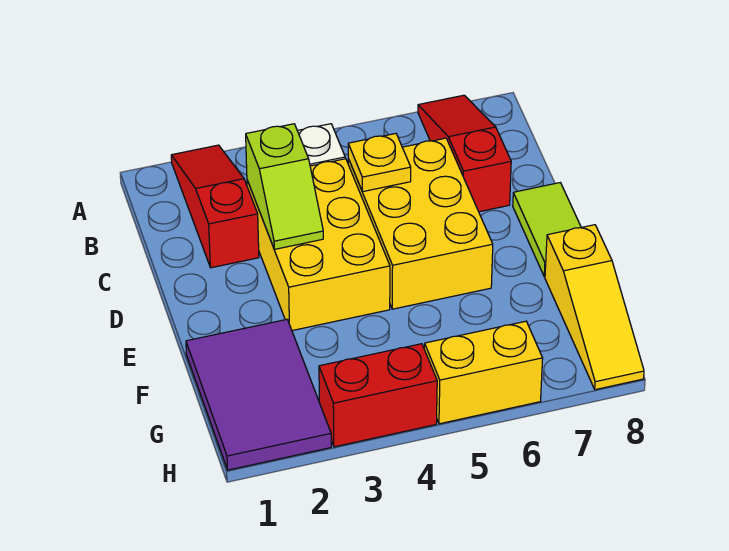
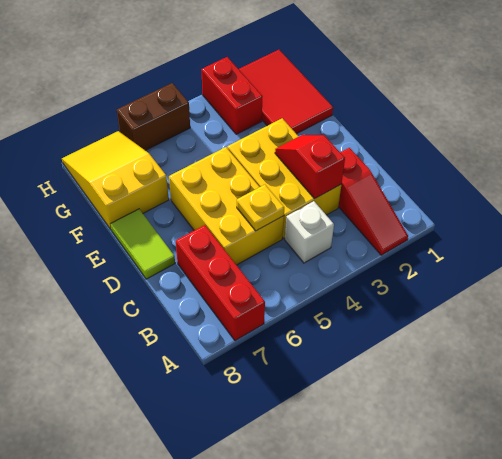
red slope A7:C7 level 1 top C -> red brick A7:C7 level 1
lime slope C3:D3 level 2 top C -> red slope C3:D3 level 2 top C
purple tile F1:H2 level 1 -> red tile F1:H2 level 1
yellow slope F8:H8 level 1 top F -> yellow slope F7:H8 level 1 top F
red brick H3:H4 level 1 -> red brick G3:H3 level 1
yellow brick H5:H6 level 1 -> brown brick H5:H6 level 1

